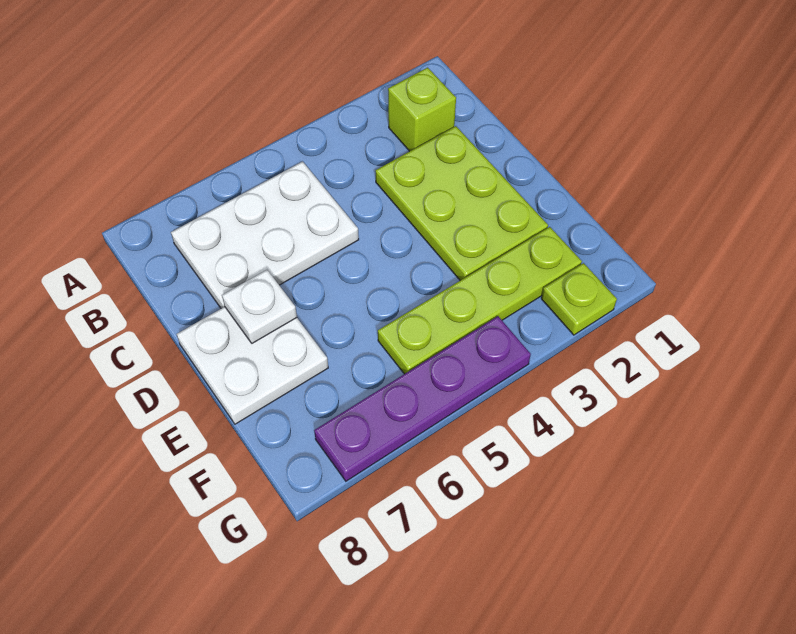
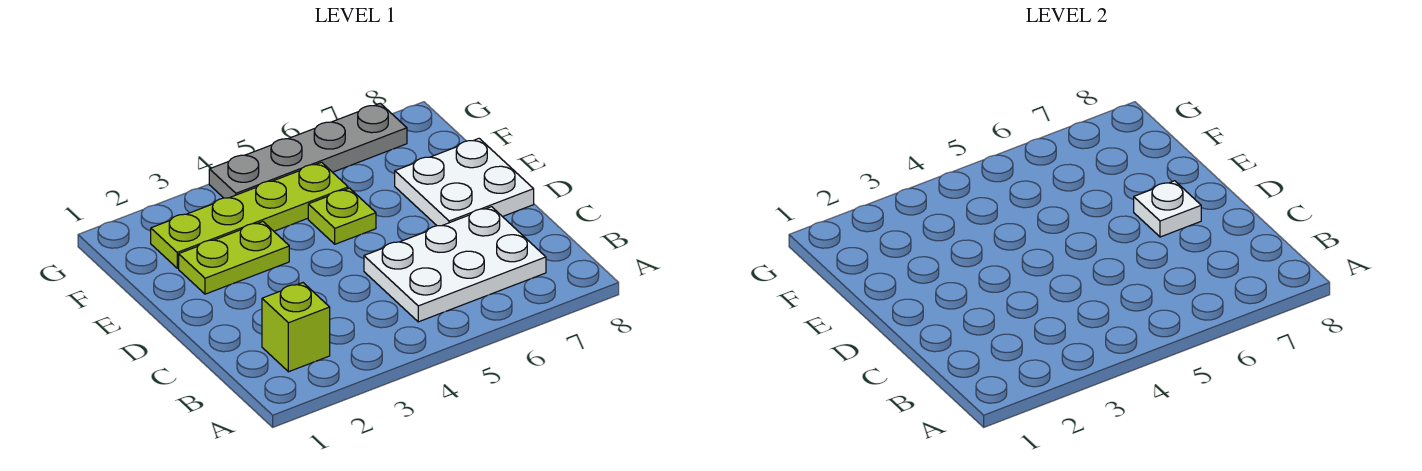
lime plate C2:E3 level 1 -> lime plate E2:E3 level 1
lime plate G2 level 1 -> lime plate E5 level 1
purple plate G4:G7 level 1 -> grey plate G4:G7 level 1

